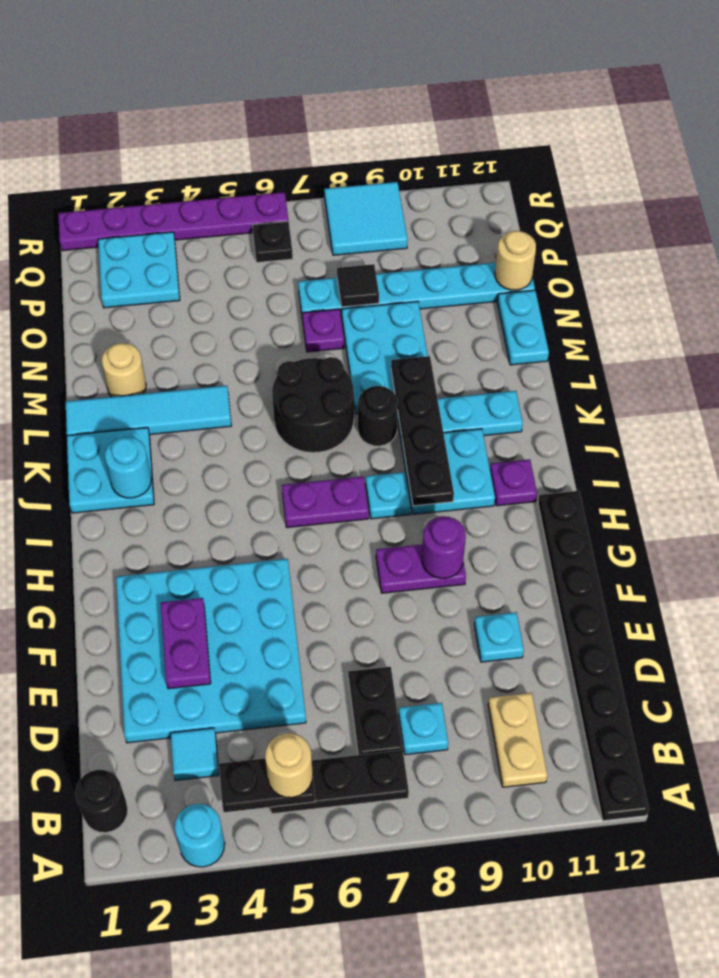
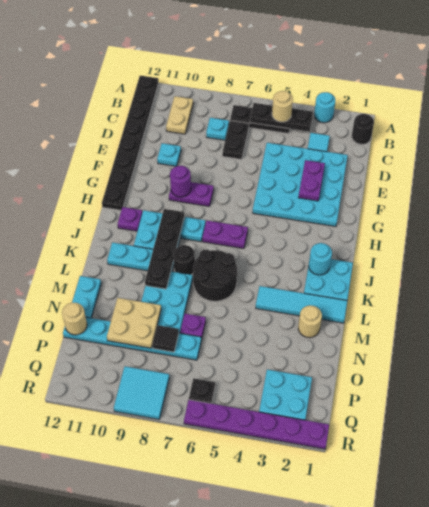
black plate B4:B5 level 2 -> black plate B4:B6 level 2
none -> tan plate N9:O10 level 2

